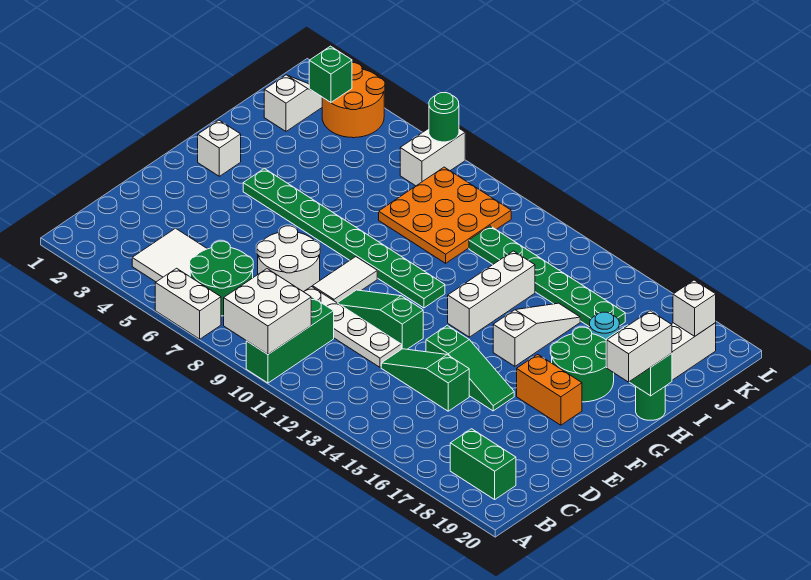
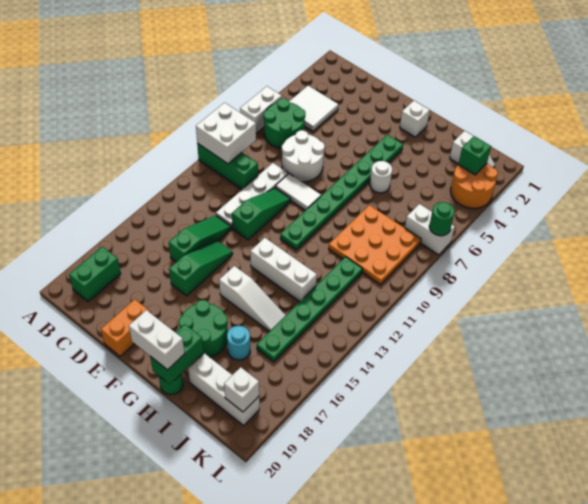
green slope E14:E16 level 1 top 14 -> green slope E14:E16 level 1 top 16
orange brick F17:F18 level 1 -> orange brick E19:E20 level 1
none -> white round brick H6 level 1

